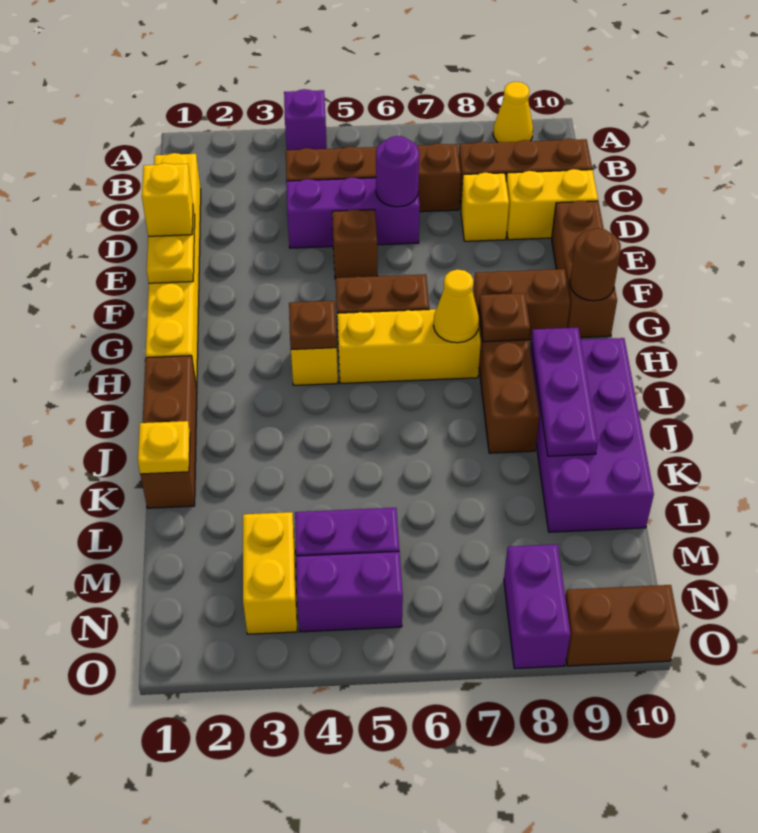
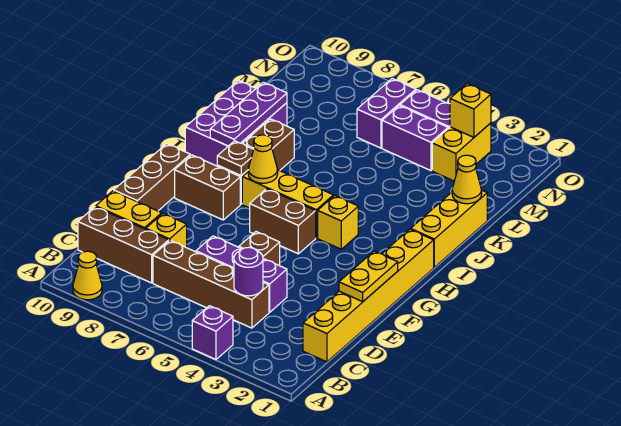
purple round brick D6 level 2 -> purple round brick C4 level 2
yellow brick E1 level 3 -> yellow brick N3 level 2
brown round brick G10 level 2 -> none
brown plate H4 level 2 -> none
brown brick I1:K1 level 1 -> yellow brick I1:K1 level 1
purple brick I9:L10 level 1 -> purple brick I9:K10 level 1
yellow plate K1 level 2 -> yellow cone K1 level 2
purple brick N8:O8 level 1 -> purple brick M6:N6 level 1
brown brick O9:O10 level 1 -> none

